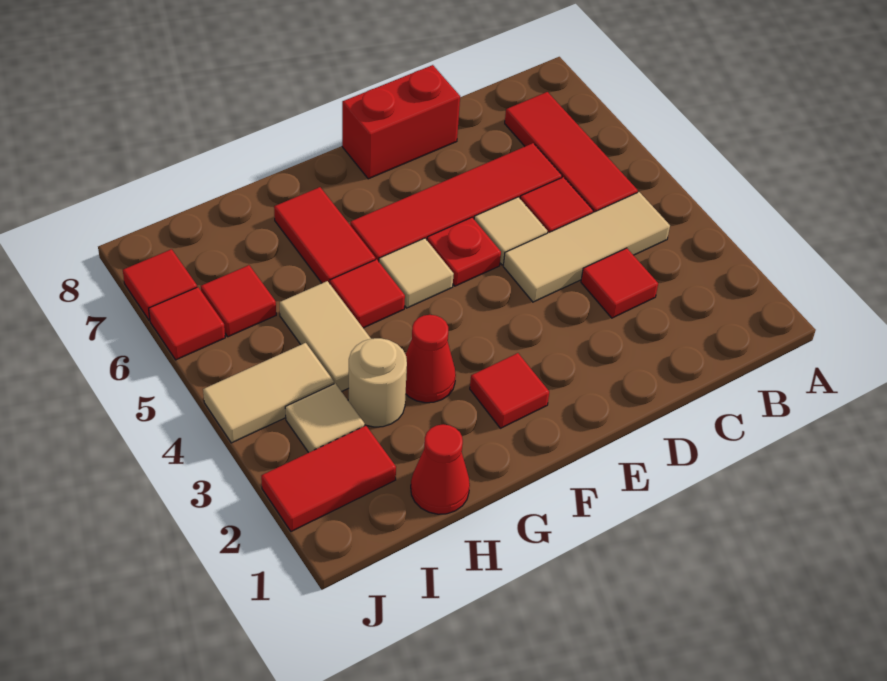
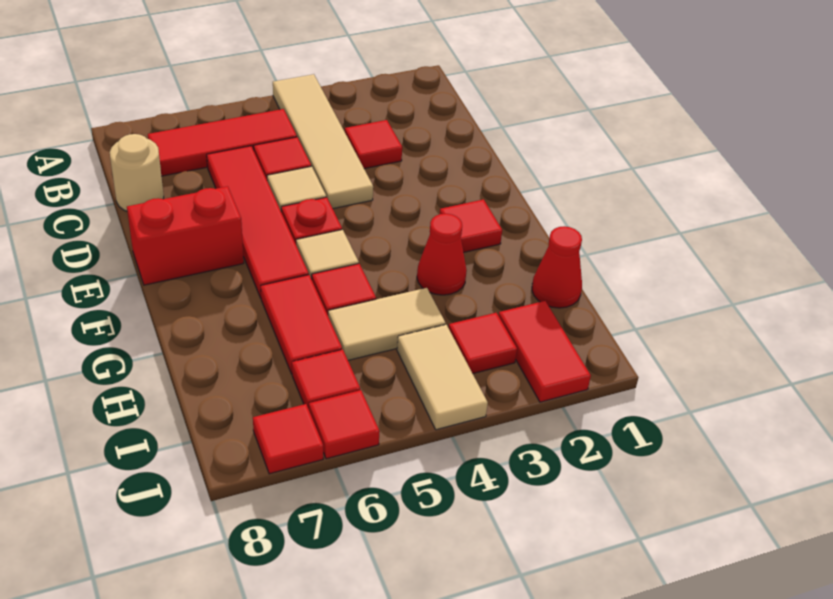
tan tile B4:D4 level 1 -> tan tile A4:D4 level 1
red brick D8:E8 level 1 -> red brick E7:E8 level 1
red tile G6:G7 level 1 -> red tile G6:H6 level 1
tan round brick H3 level 1 -> tan round brick C8 level 1
tan tile I3 level 1 -> red tile I3 level 1

